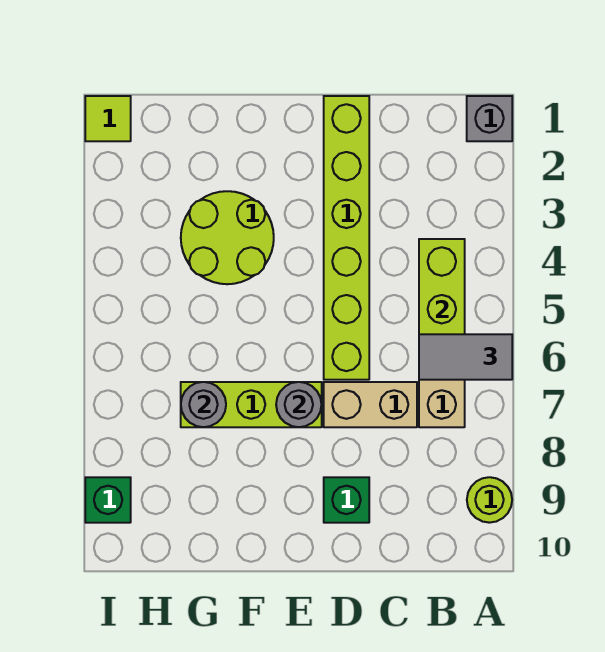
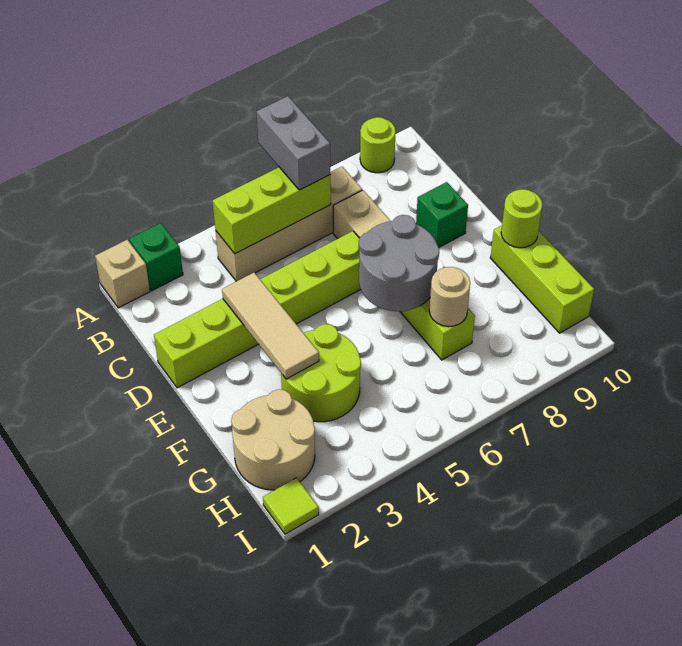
grey brick A1 level 1 -> tan brick A1 level 1
grey tile A6:B6 level 3 -> grey brick A6:B6 level 3
none -> tan tile D3:F3 level 2
grey round brick E7 level 2 -> grey round brick E6:F7 level 2
none -> lime brick F10:H10 level 1
none -> lime round brick F10 level 2
none -> tan round brick G1:H2 level 1
grey round brick G7 level 2 -> tan round brick G7 level 2
green brick I9 level 1 -> green brick A2 level 1

